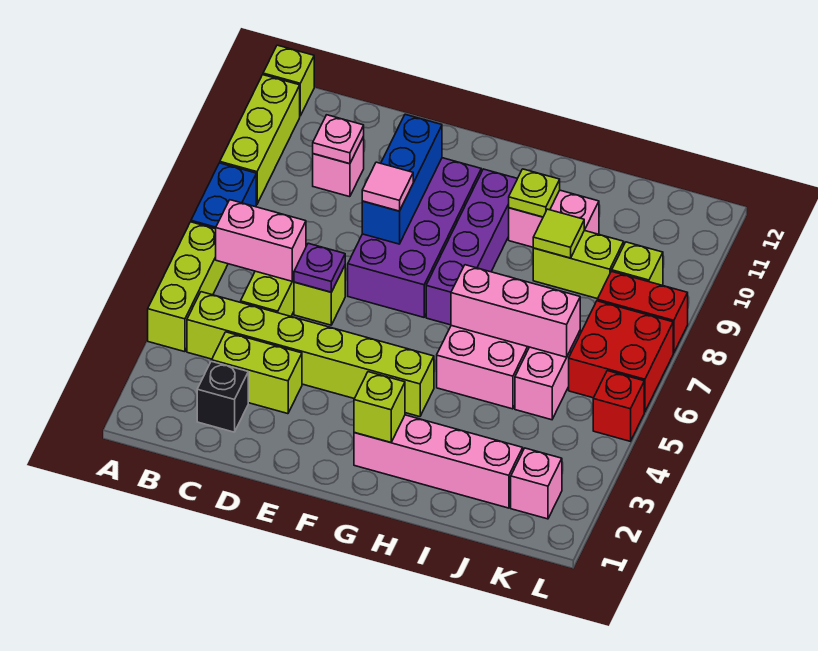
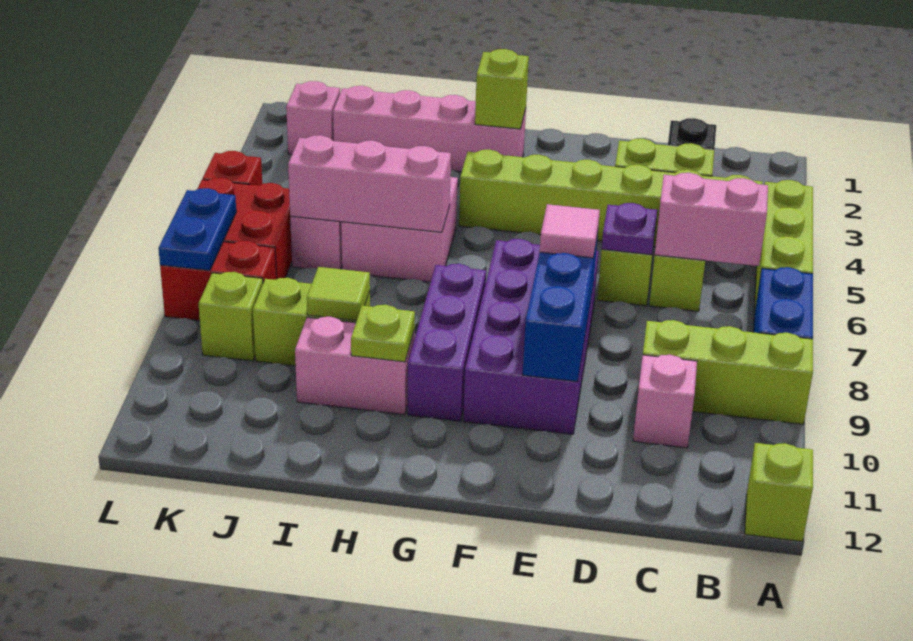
lime brick A9:A11 level 1 -> lime brick A9:C9 level 1
pink plate C10 level 2 -> none
purple brick G7:G10 level 1 -> purple brick G8:G10 level 1
none -> blue plate L7:L8 level 2

